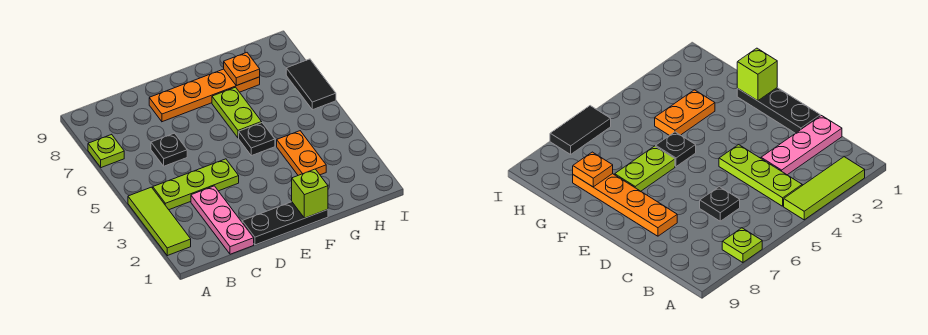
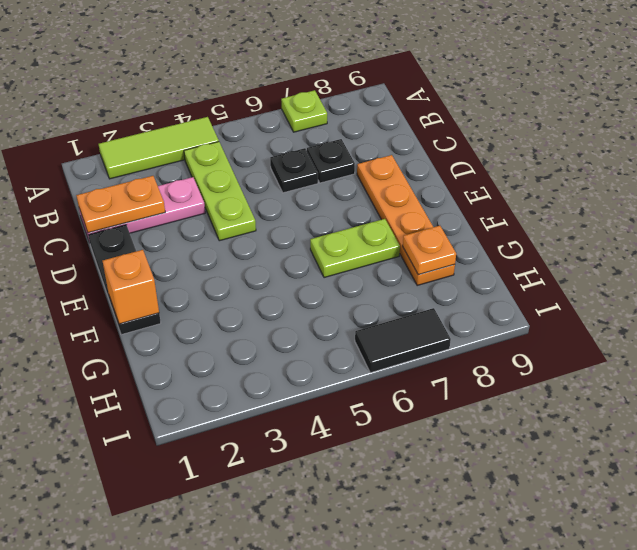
lime brick F1 level 2 -> orange brick F1 level 2
black plate F5 level 1 -> black plate C7 level 1
orange plate G3:G4 level 1 -> orange plate C1:C2 level 2

